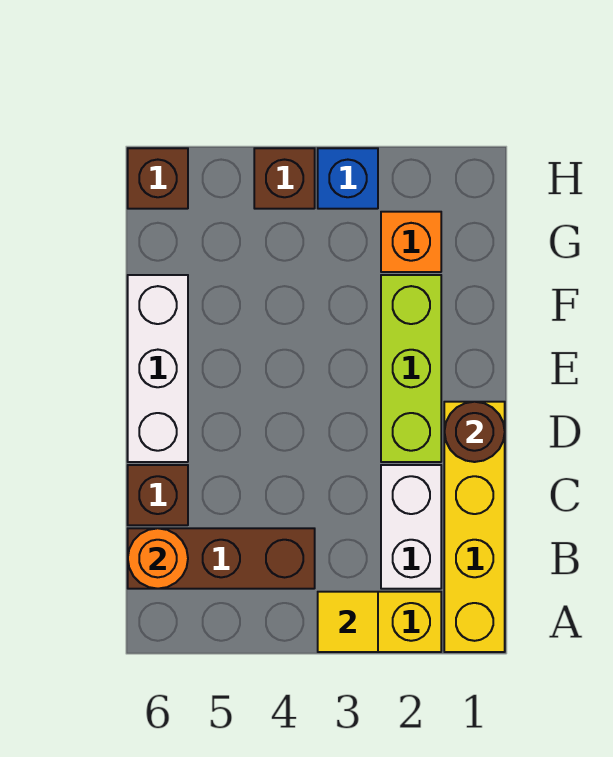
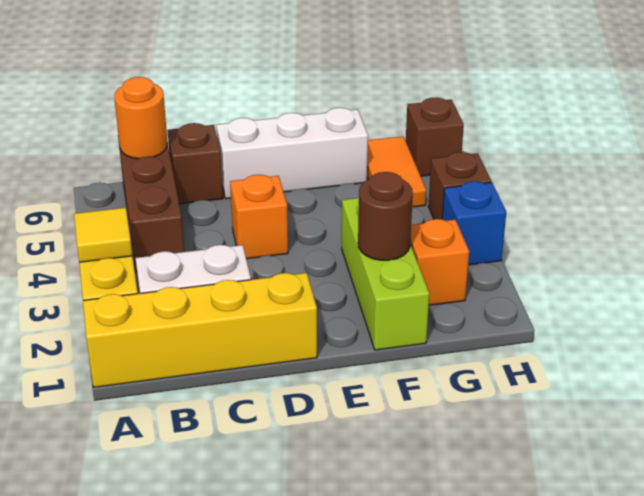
brown round brick D1 level 2 -> brown round brick F2 level 2
lime brick D2:F2 level 1 -> lime brick F1:F3 level 1
none -> orange brick D4 level 1
none -> orange tile G5:G6 level 1

